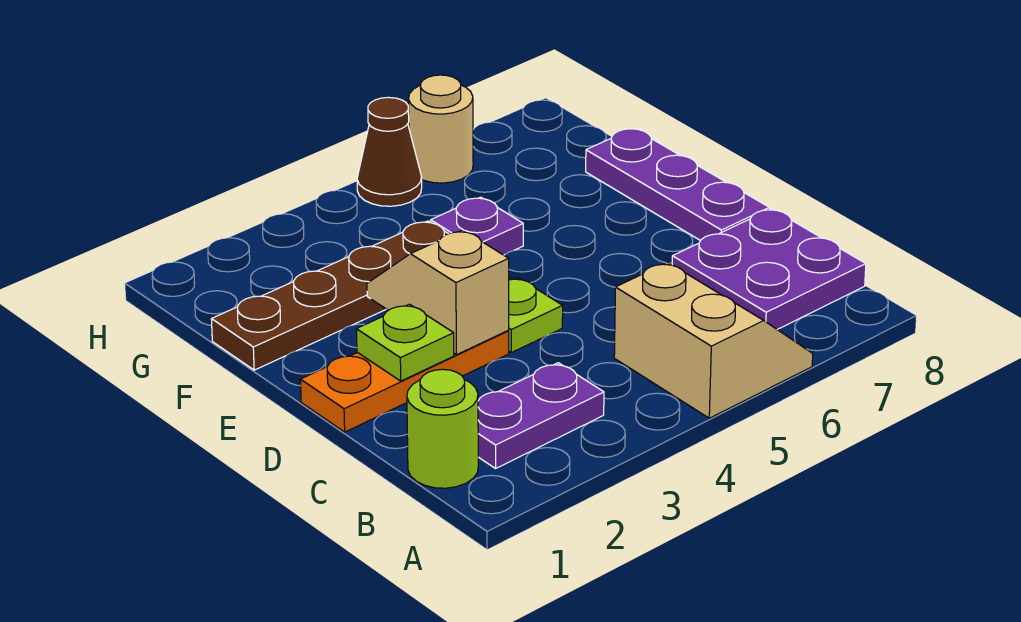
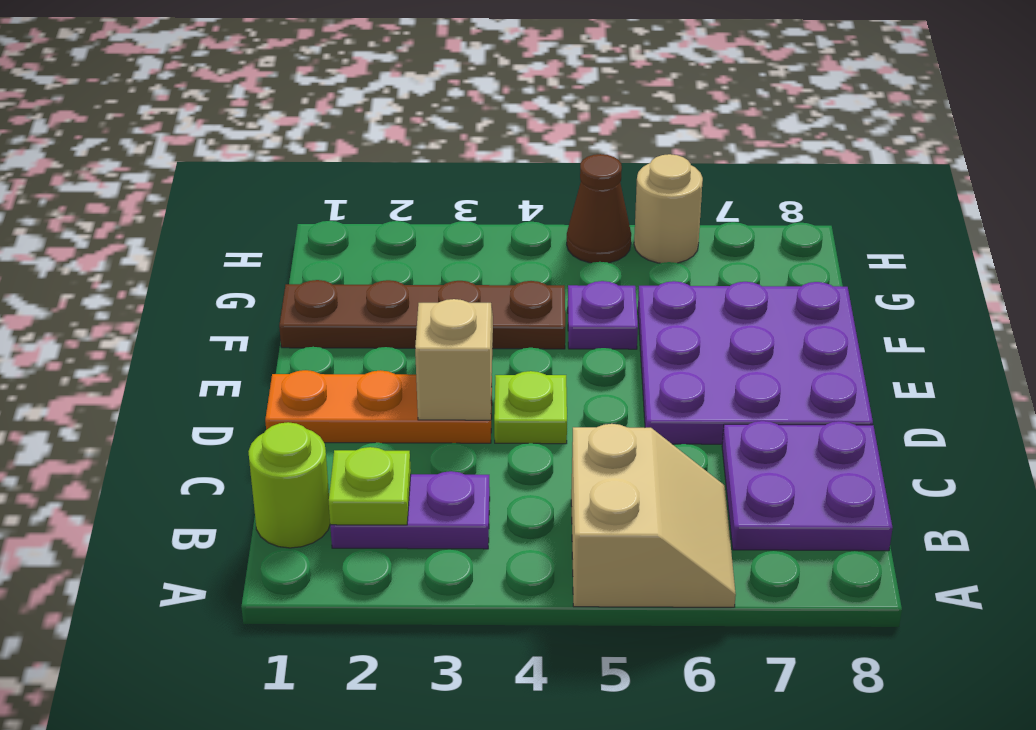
lime plate D2 level 2 -> lime plate B2 level 2
purple plate D8:F8 level 1 -> purple plate D6:F8 level 1

